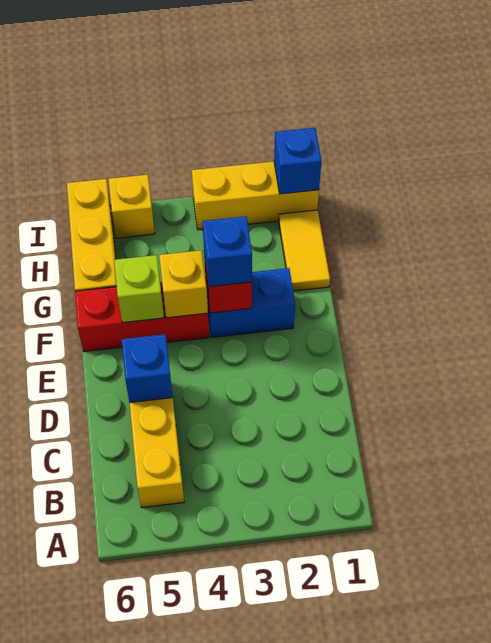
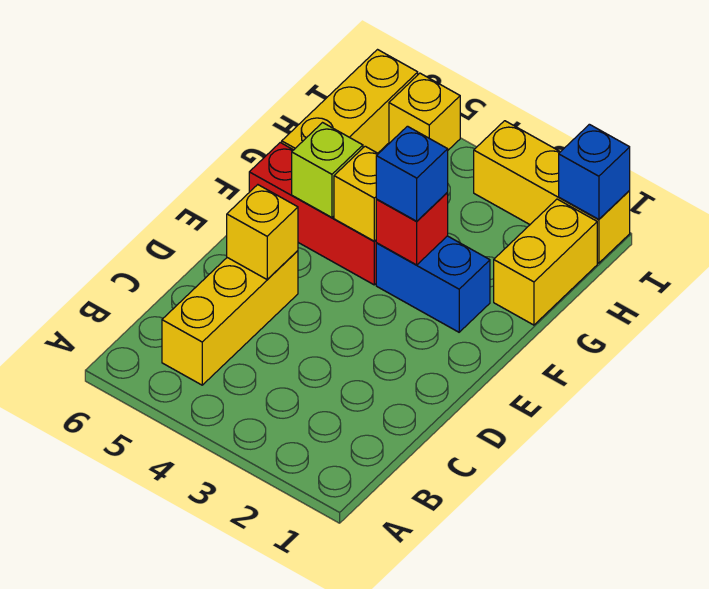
blue brick D5 level 2 -> yellow brick D5 level 2
yellow tile G1:H1 level 1 -> yellow brick G1:H1 level 1

